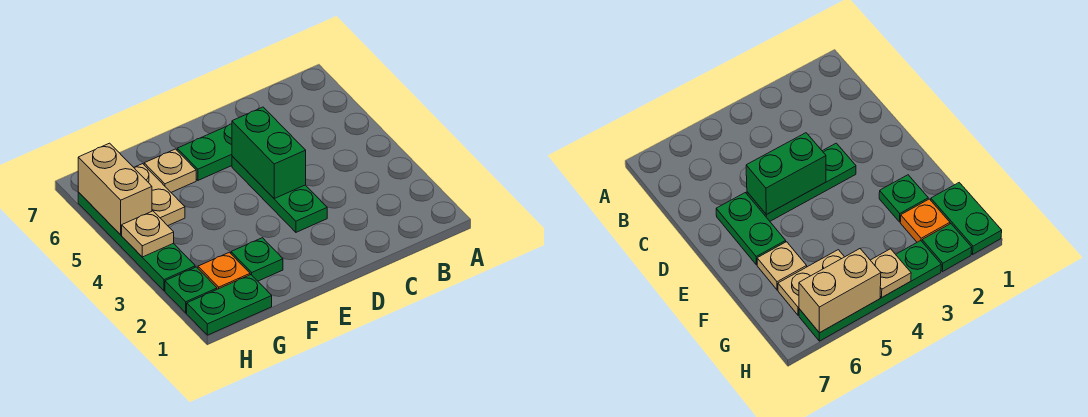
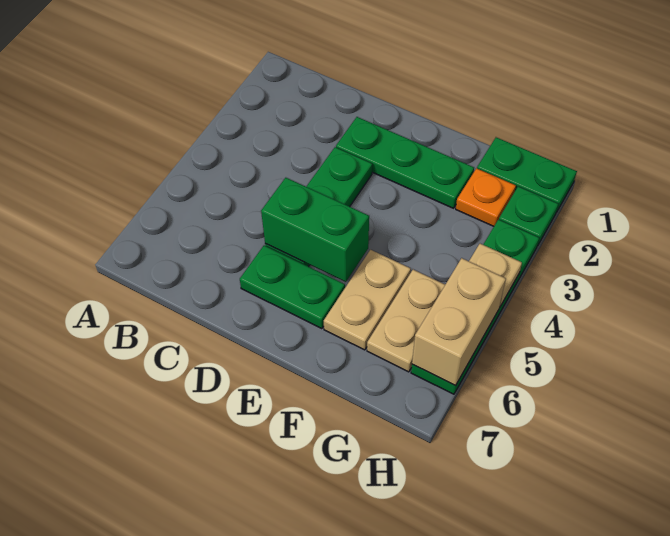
green brick D4:D5 level 2 -> green brick D5:E5 level 2
green plate F2 level 1 -> green plate D2:F2 level 1
tan plate F6 level 1 -> tan plate F5:F6 level 1

